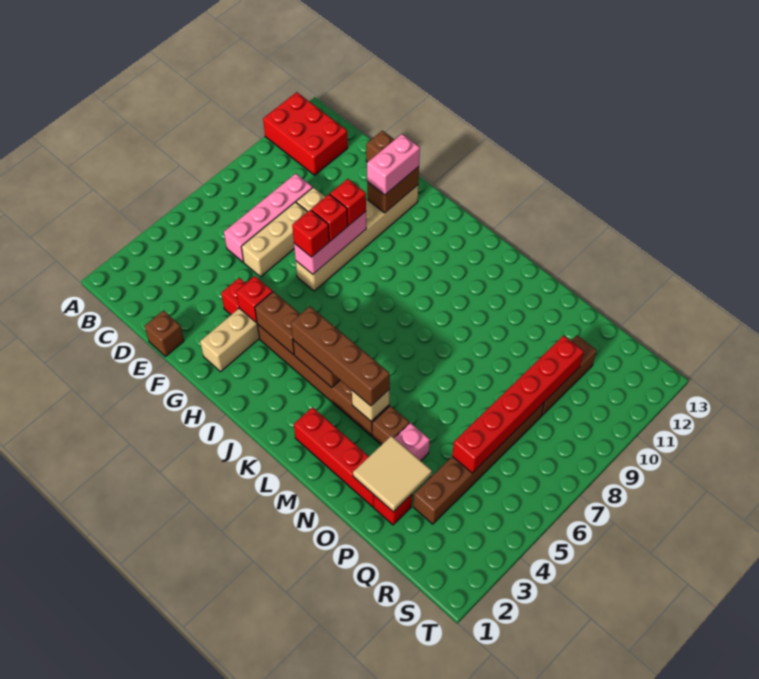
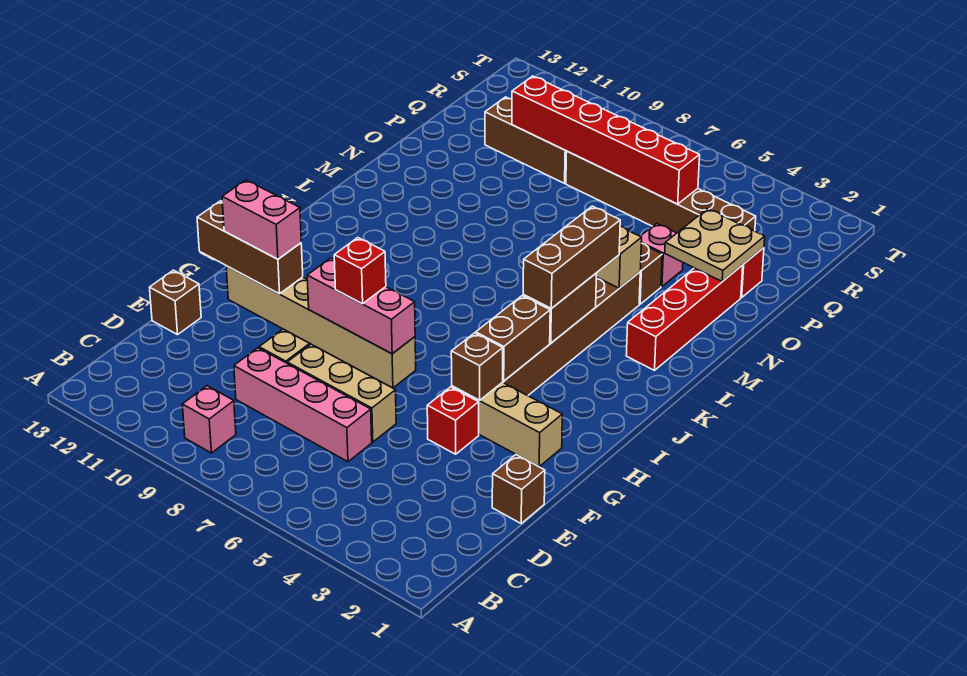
red brick A11:C12 level 1 -> none
none -> pink brick B9 level 1
red brick G4 level 2 -> brown brick G4 level 2
red brick G7 level 3 -> none
red brick G9 level 3 -> none
brown brick G11:G12 level 2 -> brown brick G11:G13 level 2
brown brick J4:M4 level 3 -> brown brick J4:L4 level 3
tan tile O2:P3 level 2 -> tan plate O2:P3 level 2

